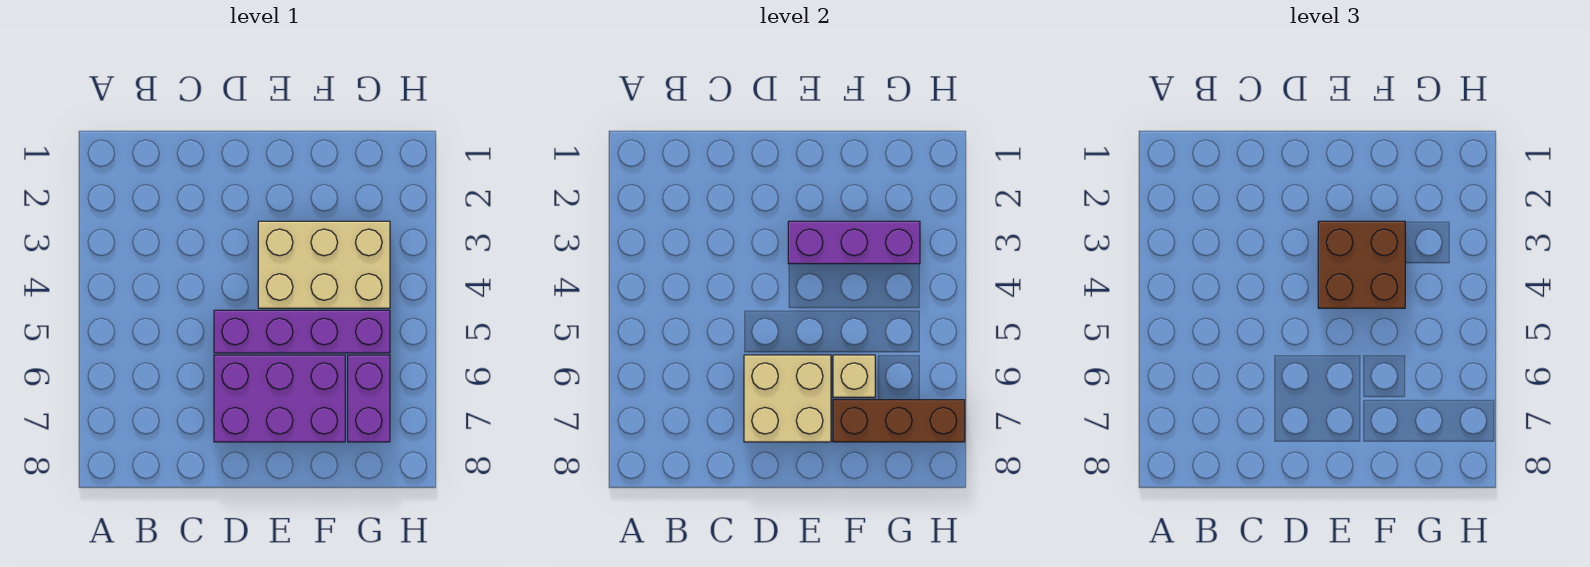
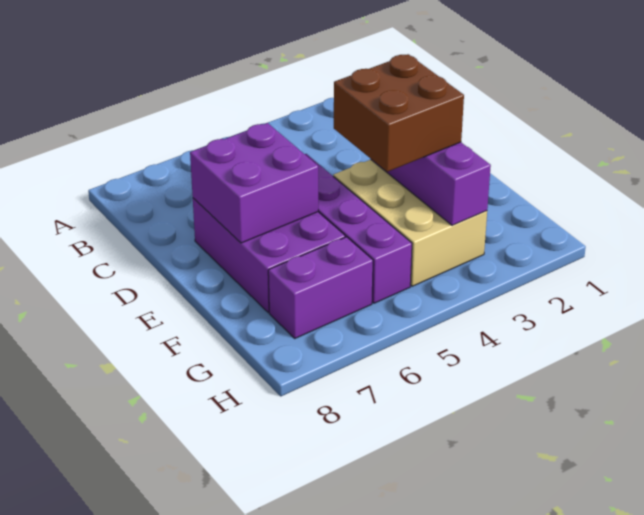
tan brick D6:E7 level 2 -> purple brick D6:E7 level 2
tan brick F6 level 2 -> none
brown brick F7:H7 level 2 -> none

